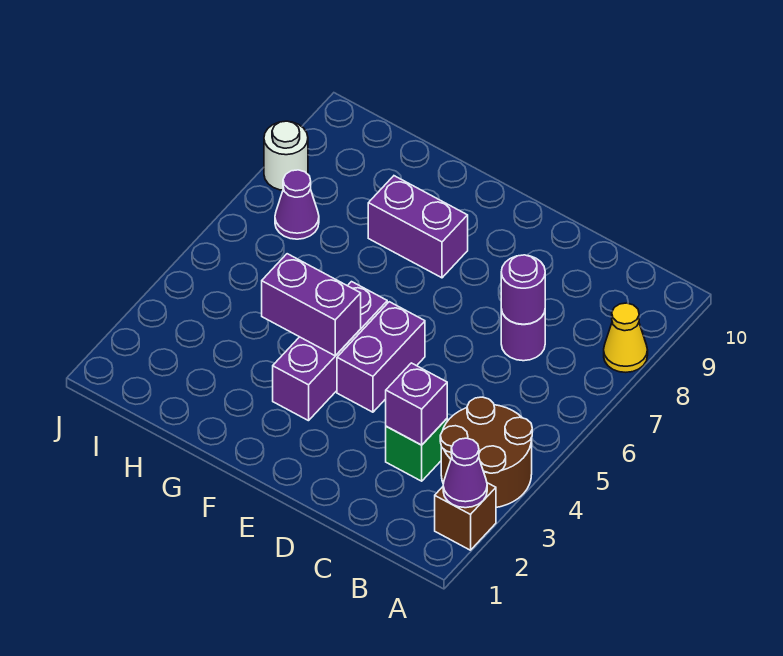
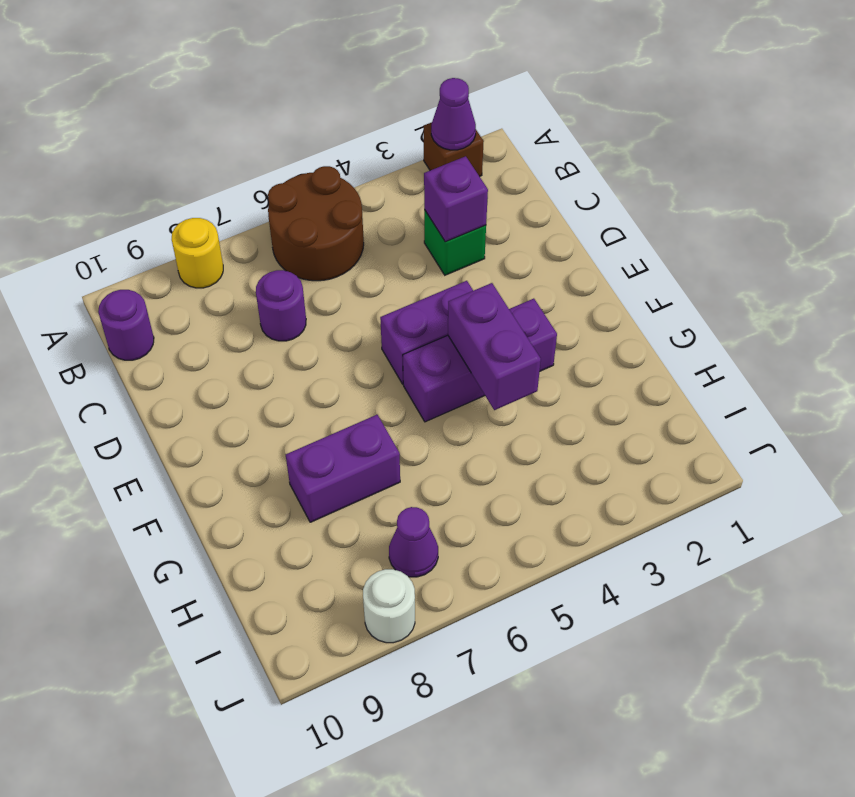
brown round brick A3:B4 level 1 -> brown round brick A5:B6 level 1
yellow cone A8 level 1 -> yellow round brick A8 level 1
purple round brick C7 level 2 -> purple round brick B10 level 1
purple brick F8:G8 level 1 -> purple brick G7:G8 level 1

